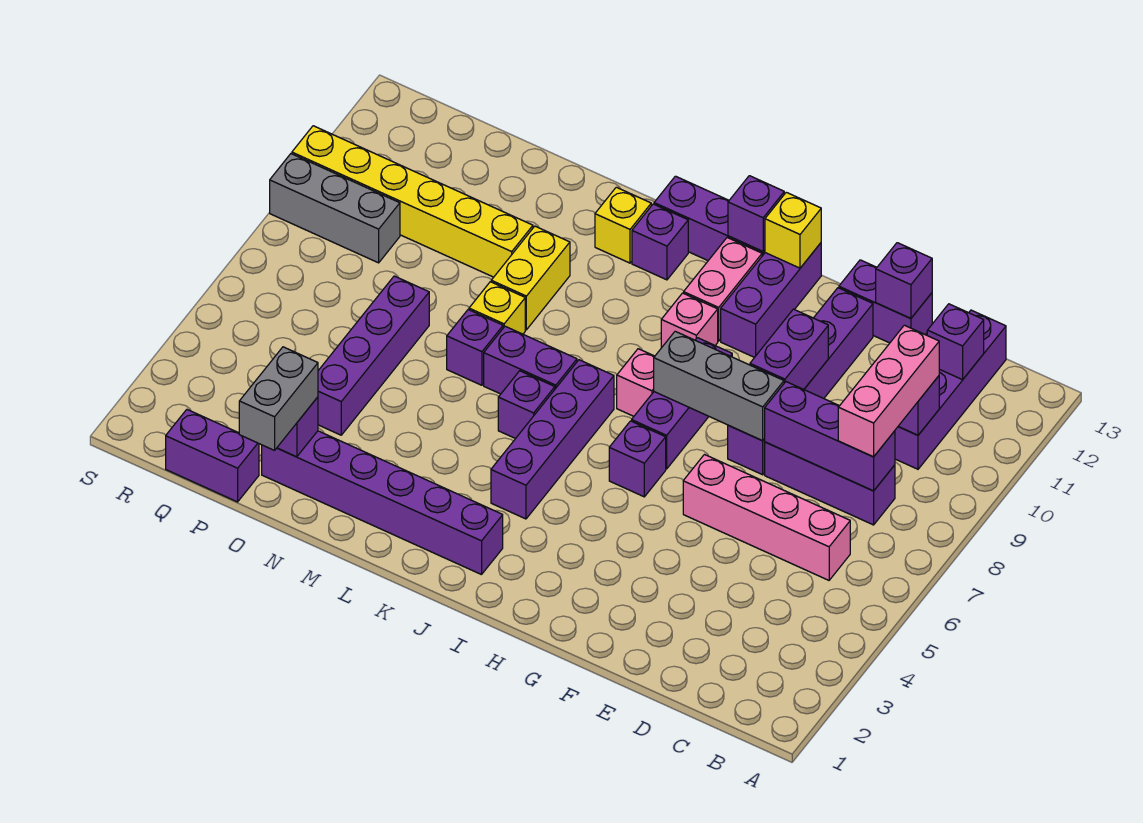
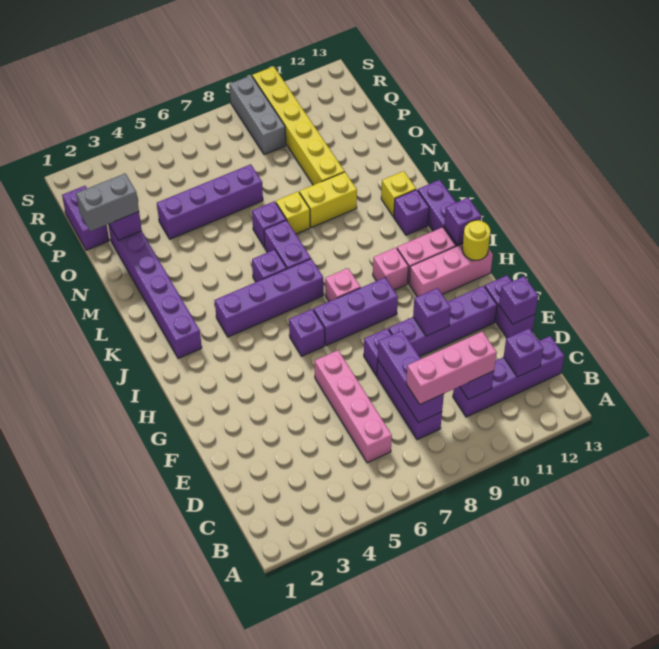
grey brick F8:H8 level 2 -> none
purple brick F9:F10 level 2 -> purple brick F10 level 2
purple brick H11:H13 level 1 -> pink brick H11:H13 level 1
yellow brick H13 level 2 -> yellow round brick H13 level 2

